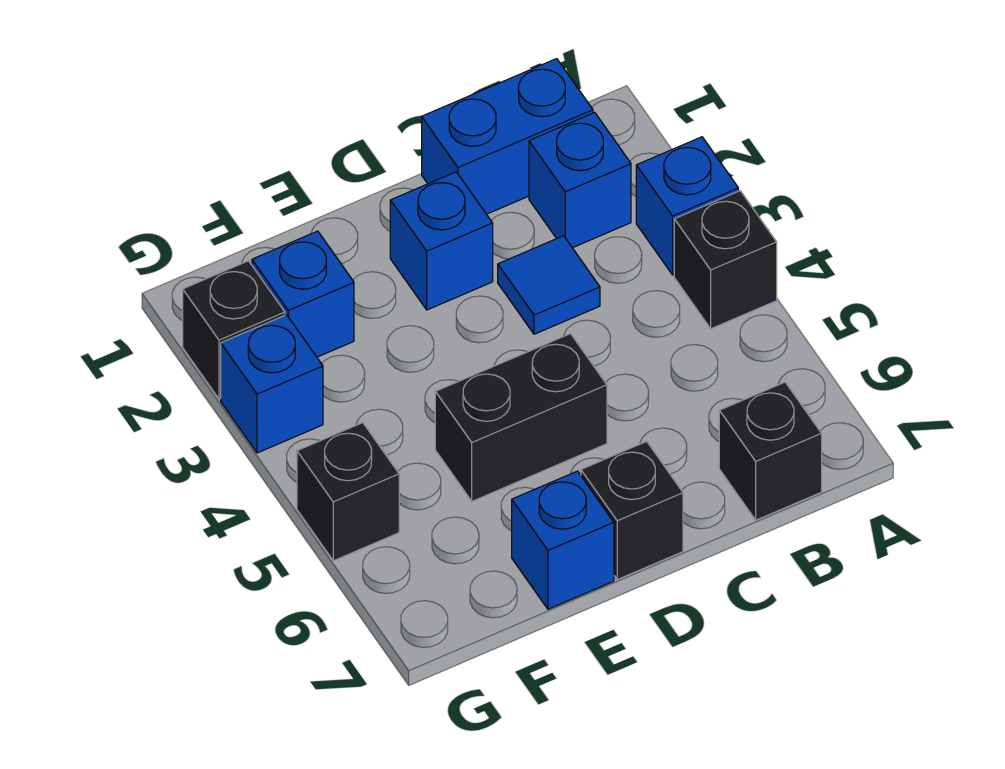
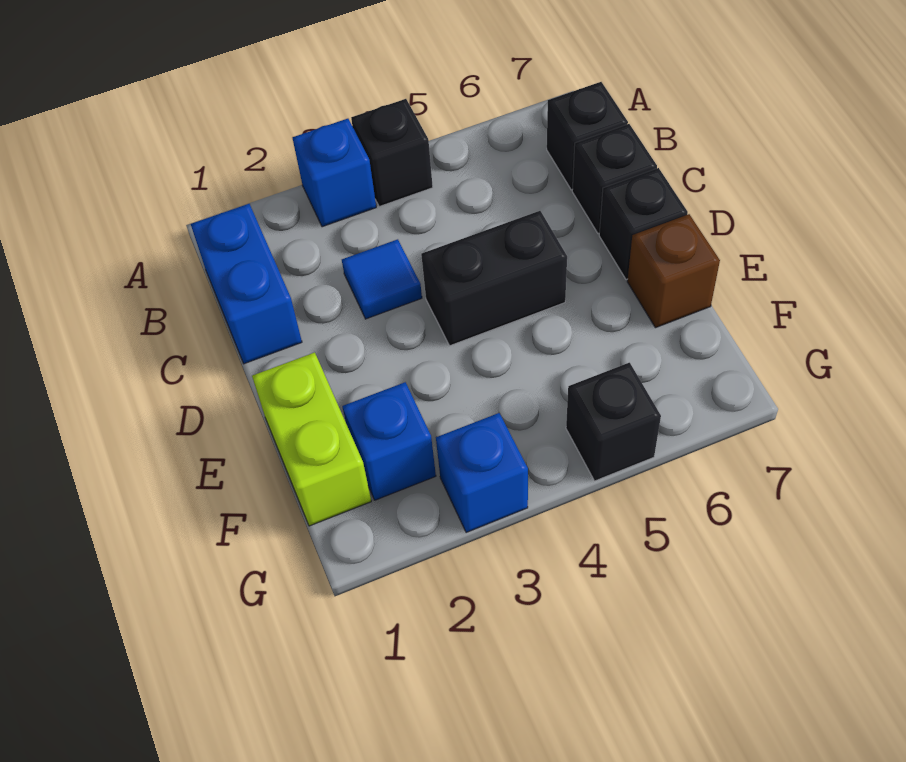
blue brick B2 level 1 -> none
blue brick D2 level 1 -> none
black brick D5:E5 level 1 -> black brick D4:D5 level 1
none -> lime brick E1:F1 level 1
blue brick E7 level 1 -> brown brick E7 level 1
black brick G2 level 1 -> black brick C7 level 1

